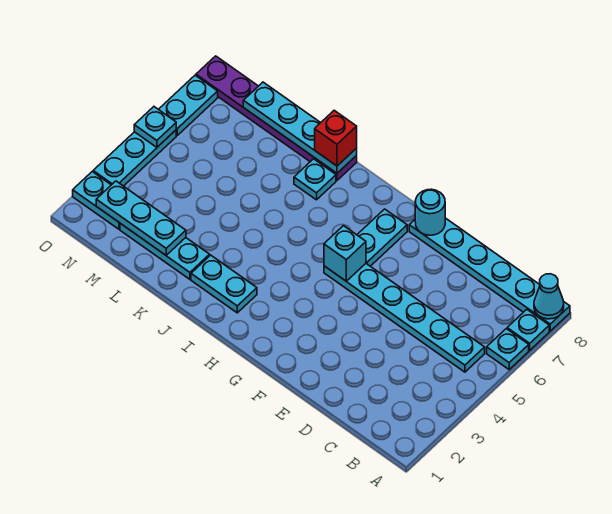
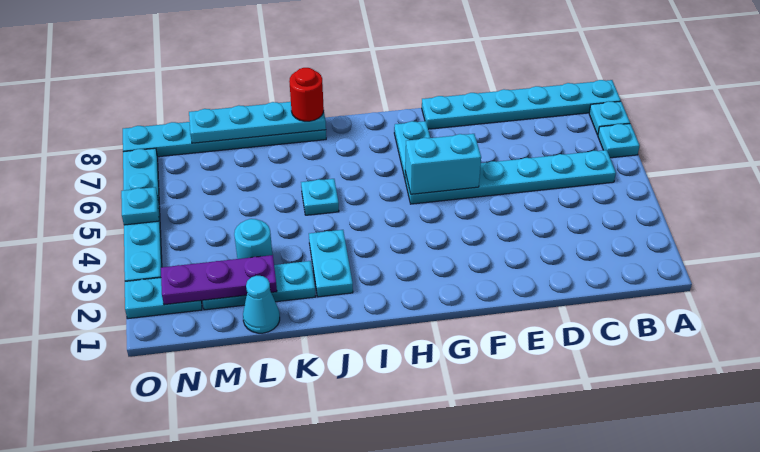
cyan cone A8 level 2 -> cyan cone L1 level 1
cyan round brick F8 level 2 -> cyan round brick L3 level 1
cyan brick G5 level 2 -> cyan brick F5:G5 level 2
cyan plate I2:J2 level 1 -> cyan plate J2:J3 level 1
cyan plate J7 level 1 -> cyan plate J5 level 1
purple plate J8:O8 level 1 -> cyan plate J8:O8 level 1
red brick J8 level 3 -> red round brick J8 level 3
cyan plate L2:N2 level 2 -> purple plate L2:N2 level 2

